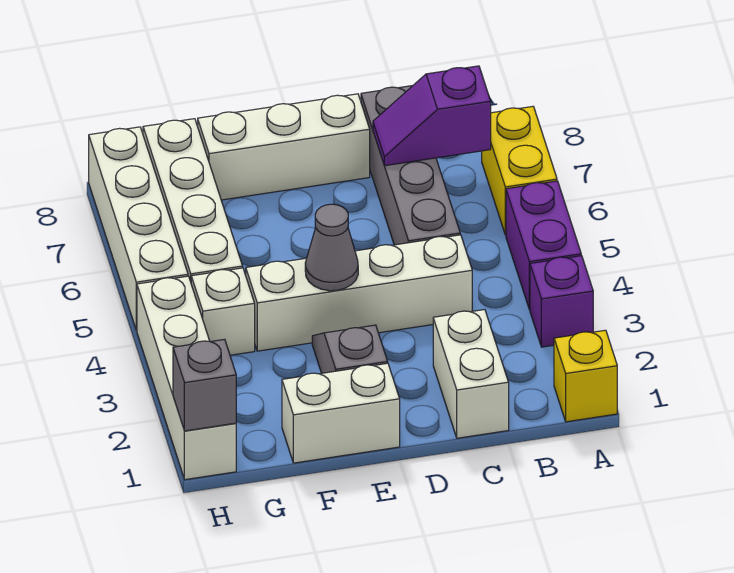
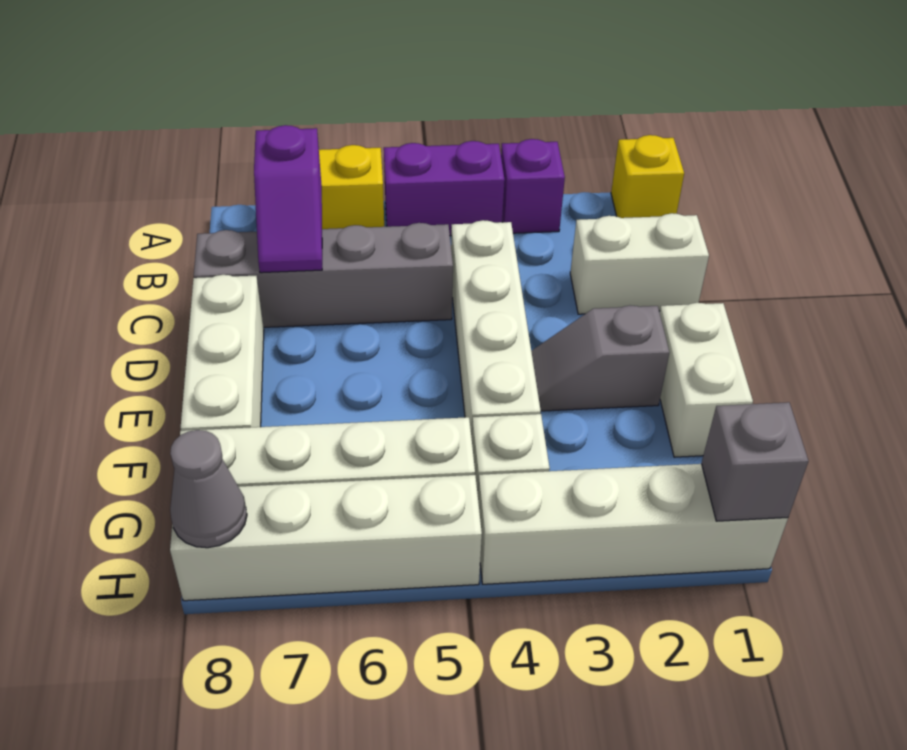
grey cone E4 level 2 -> grey cone H8 level 2

